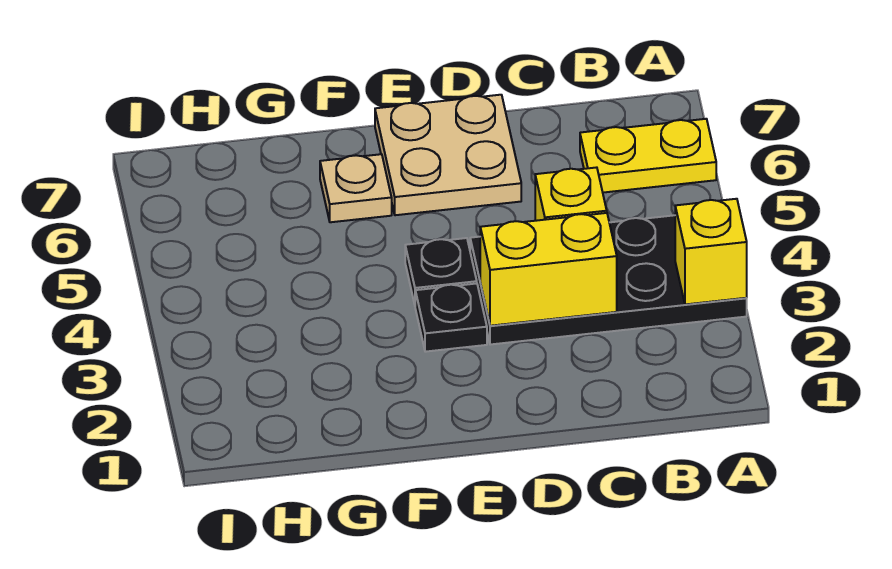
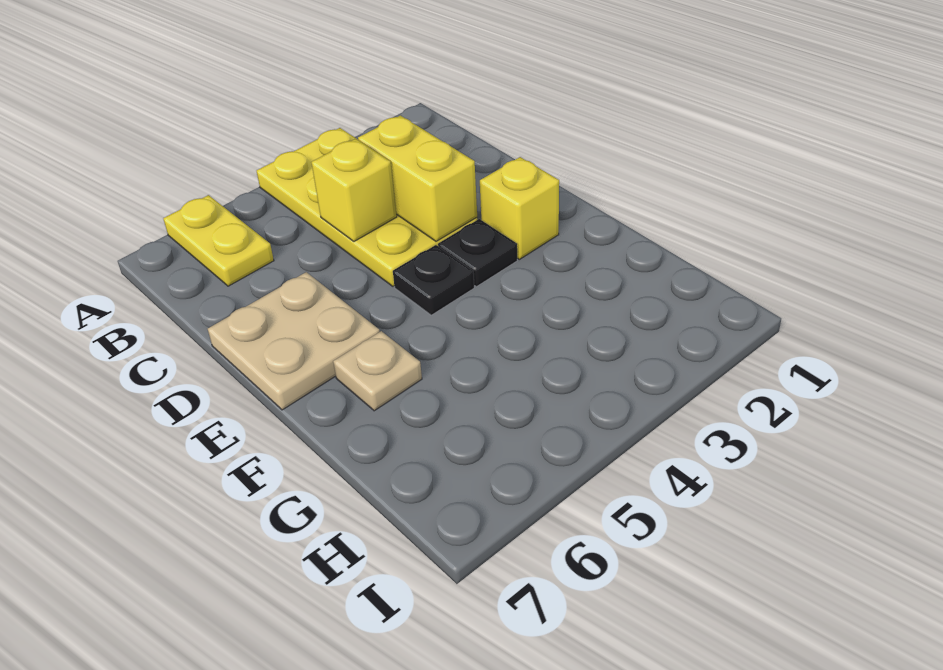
black plate A3:D4 level 1 -> yellow plate A3:D4 level 1
yellow brick A3 level 2 -> yellow brick E2 level 1

